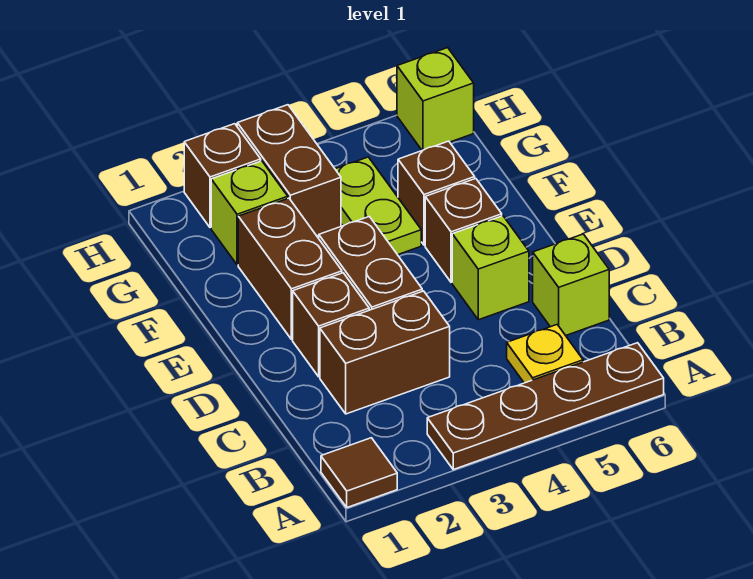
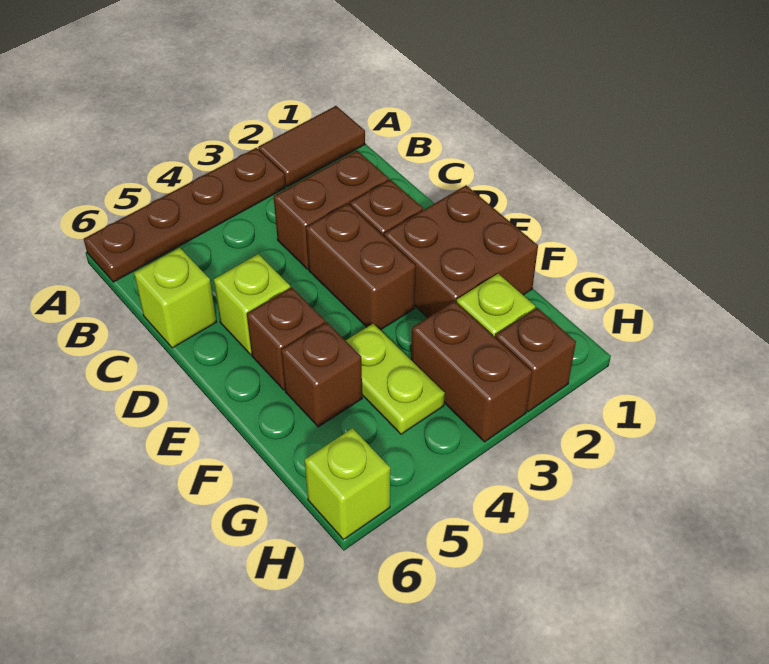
brown tile A1 level 1 -> brown tile A1:A2 level 1
yellow plate B5 level 1 -> none
brown brick E2:F2 level 1 -> brown brick E1:F2 level 1

